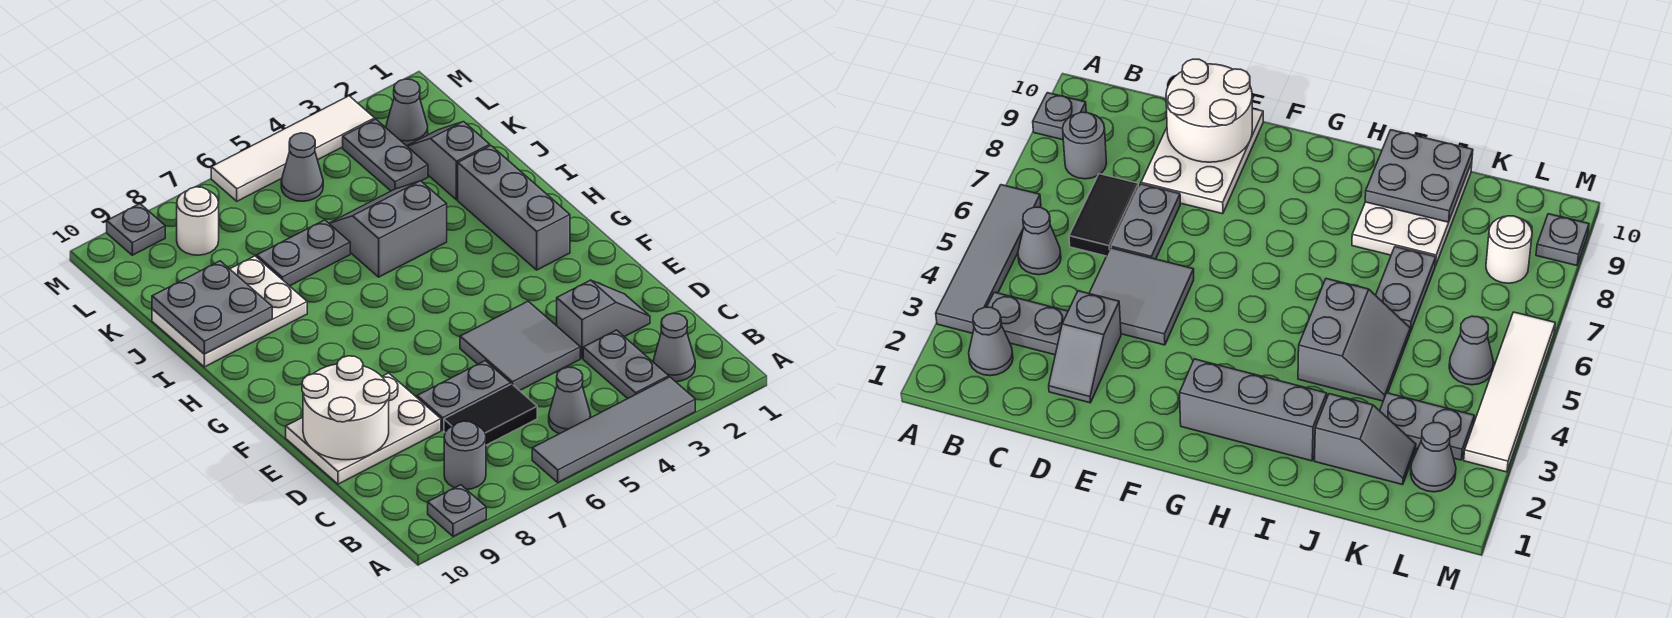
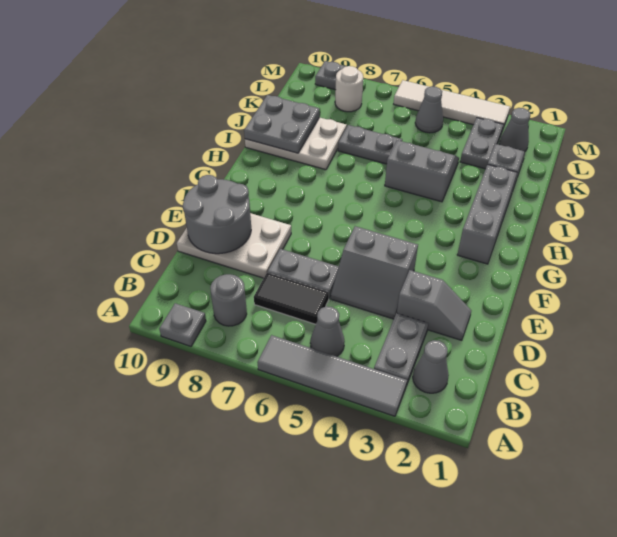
grey tile D4:E5 level 1 -> grey slope D4:E5 level 1 top E
white round brick D9:E10 level 2 -> grey round brick D9:E10 level 2

